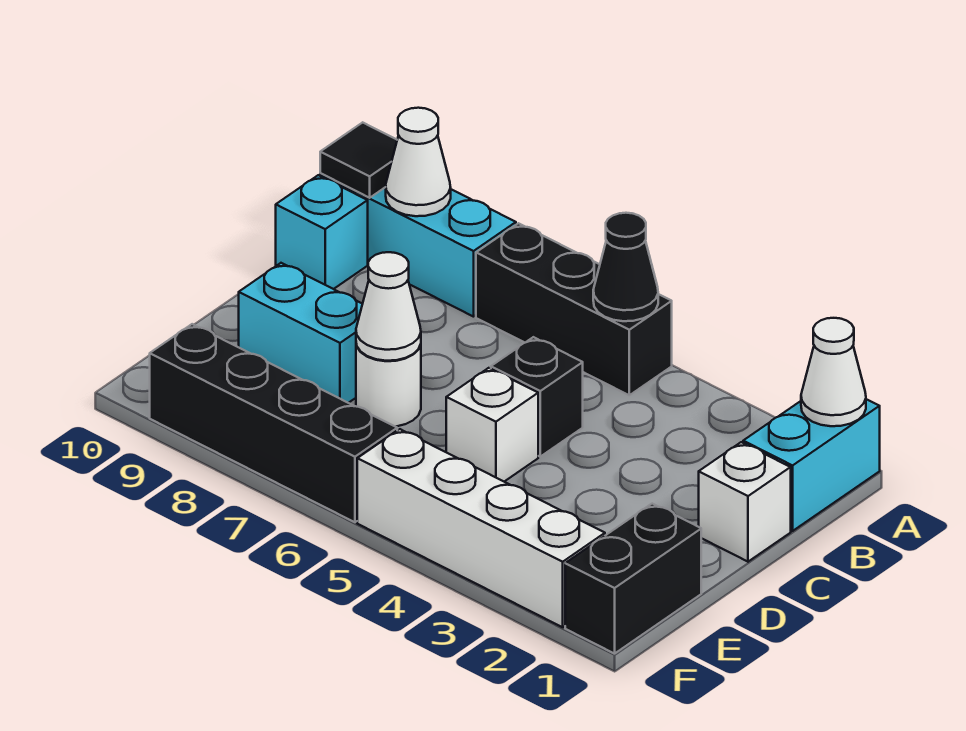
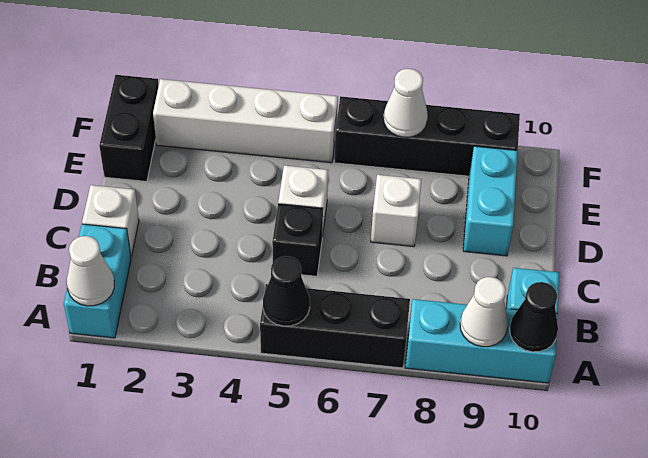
black tile A10 level 2 -> black cone A10 level 2
white round brick D7 level 1 -> white brick D7 level 1
white cone D7 level 2 -> white cone F7 level 2
cyan brick D8:D9 level 1 -> cyan brick D9:E9 level 1

